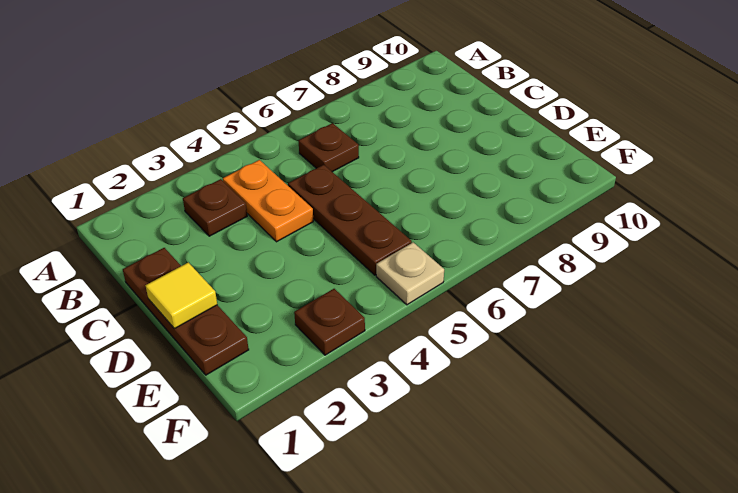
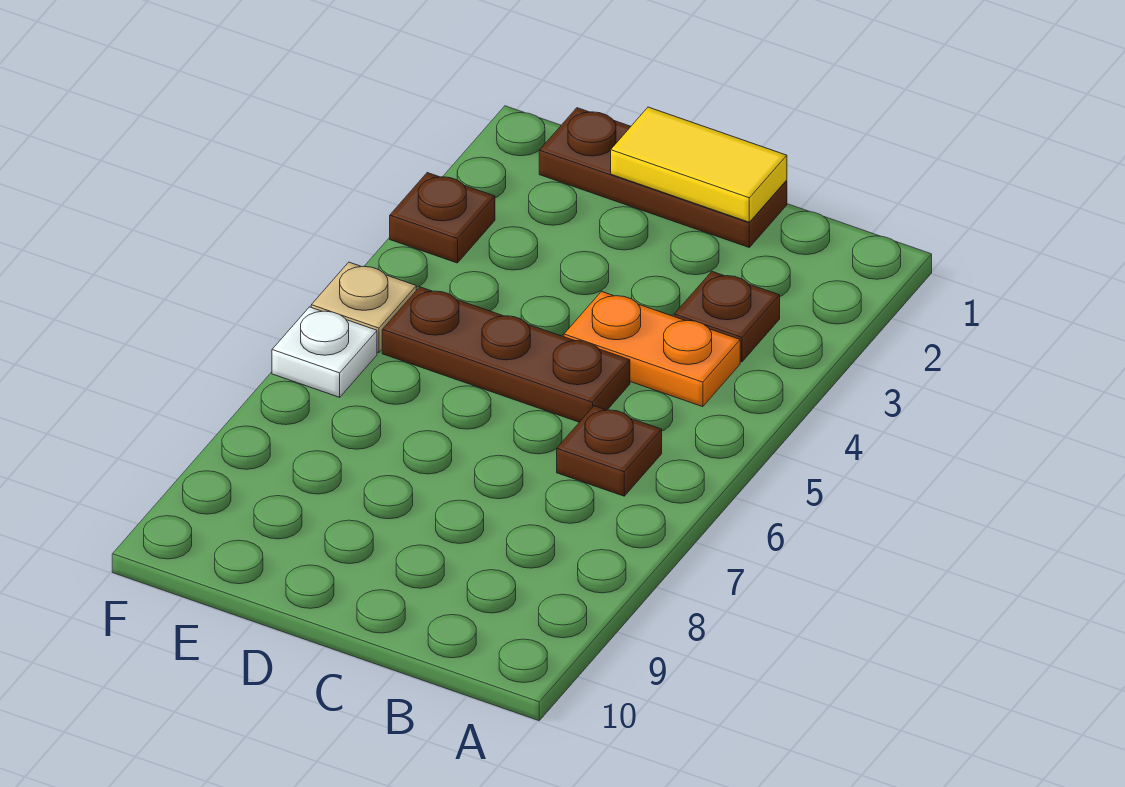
yellow tile D1 level 2 -> yellow tile C1:D1 level 2
none -> white plate F6 level 1

